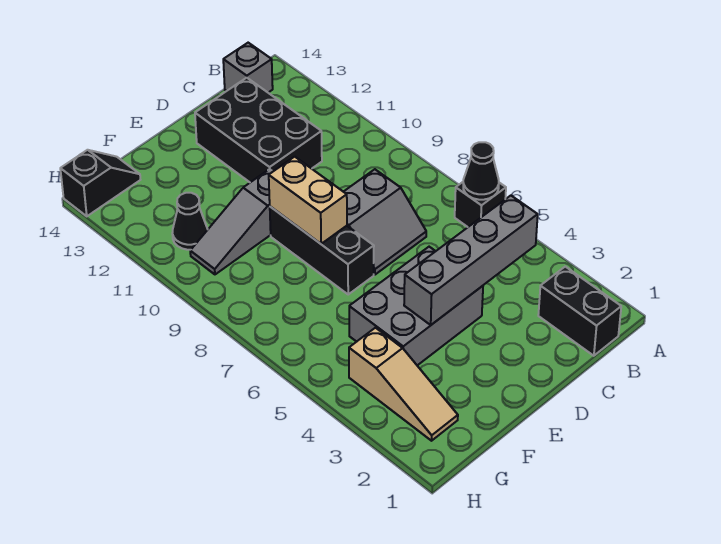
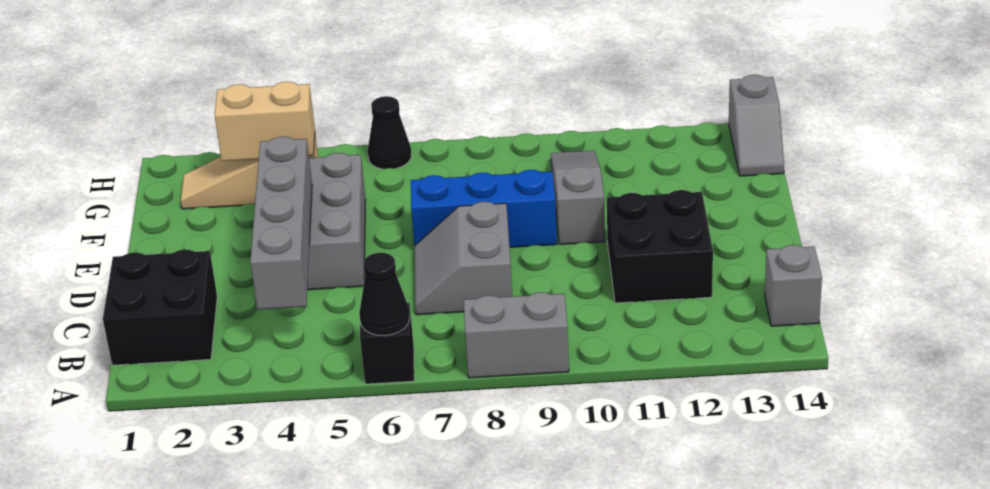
none -> grey brick A8:A9 level 1
black brick B1:B2 level 1 -> black brick B1:C2 level 1
black brick C11:D13 level 1 -> black brick C11:D12 level 1
black brick E7:E9 level 1 -> blue brick E7:E9 level 1
tan brick E8:E9 level 2 -> tan brick G3:G4 level 2
black cone G11 level 1 -> black cone H6 level 1
black slope G14:H14 level 1 top H -> grey slope G14:H14 level 1 top H

